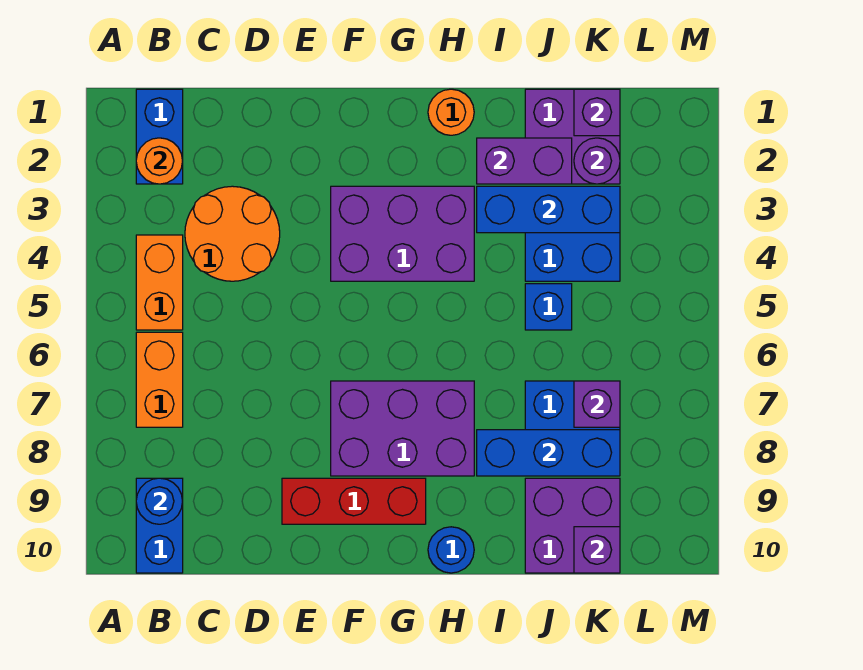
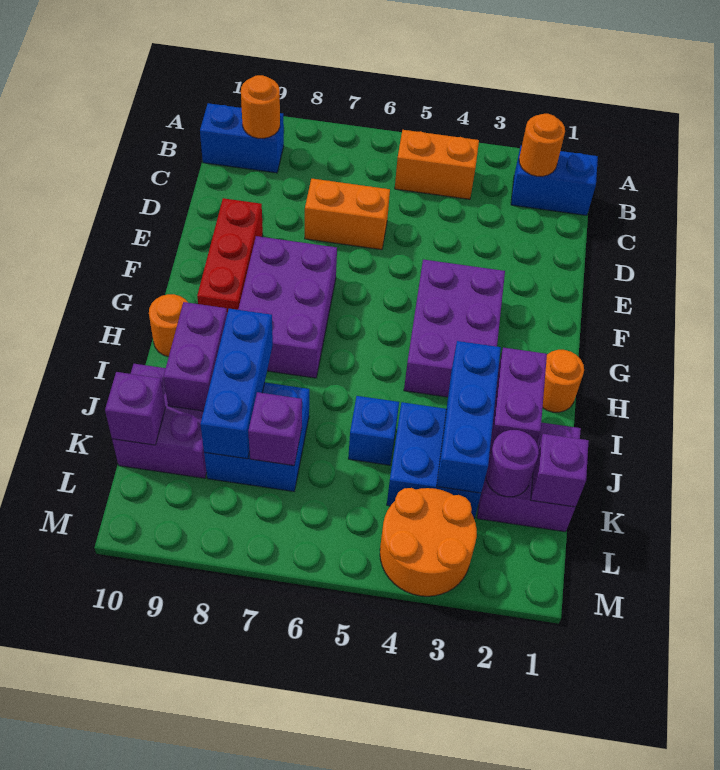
orange brick B6:B7 level 1 -> orange brick D6:D7 level 1
blue round brick B9 level 2 -> orange round brick B9 level 2
orange round brick C3:D4 level 1 -> orange round brick L3:M4 level 1
blue round brick H10 level 1 -> orange round brick H10 level 1
none -> purple brick I9:J9 level 2

